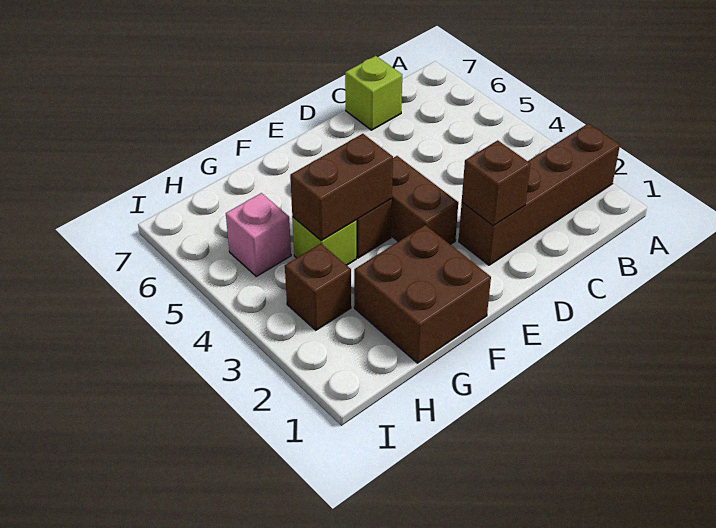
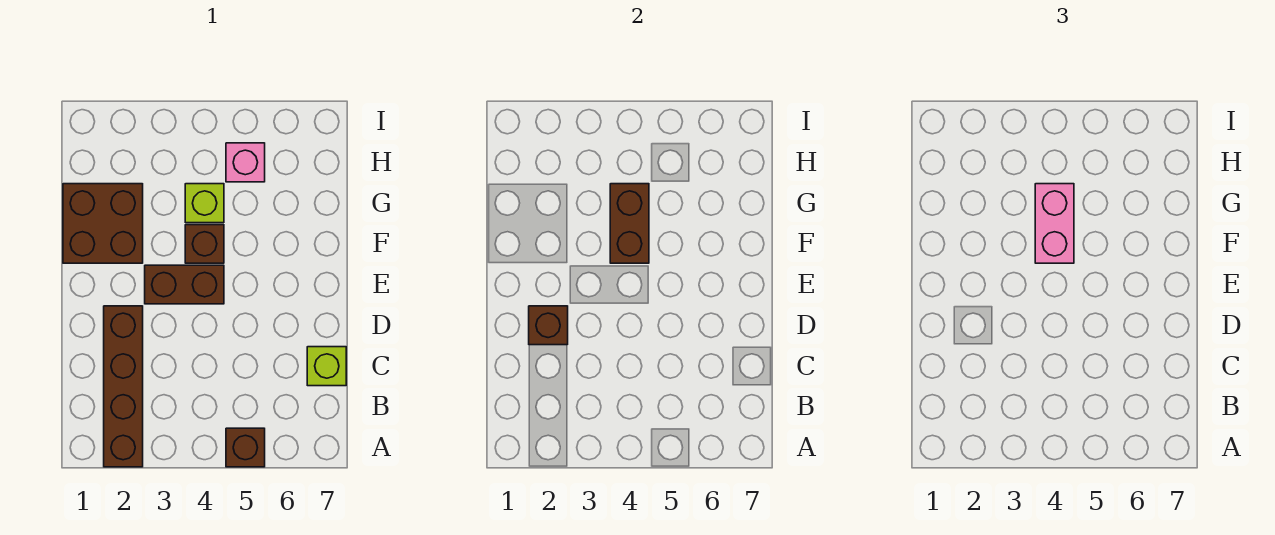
none -> pink brick F4:G4 level 3
brown brick H3 level 1 -> brown brick A5 level 1

